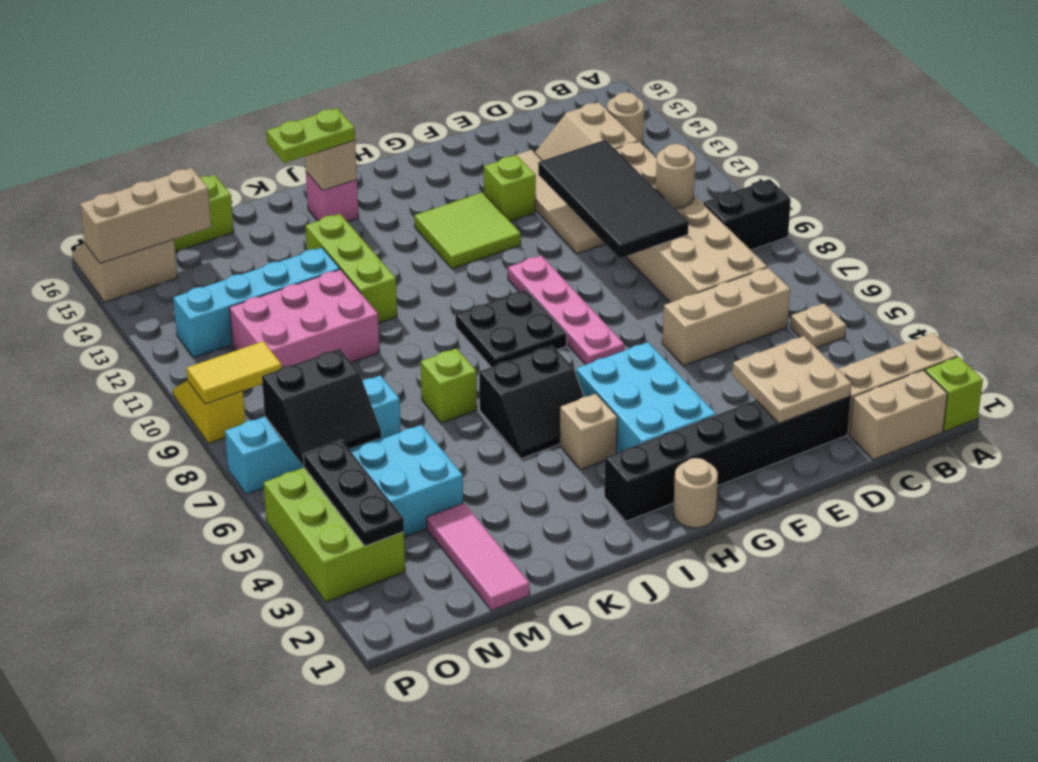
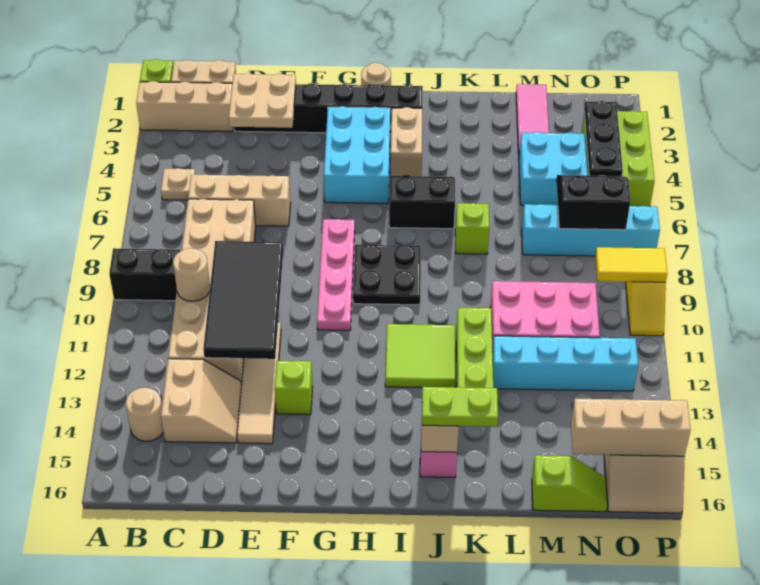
lime tile G12:H13 level 1 -> lime tile I11:J12 level 1
tan brick I4 level 1 -> tan brick I3:I4 level 1

